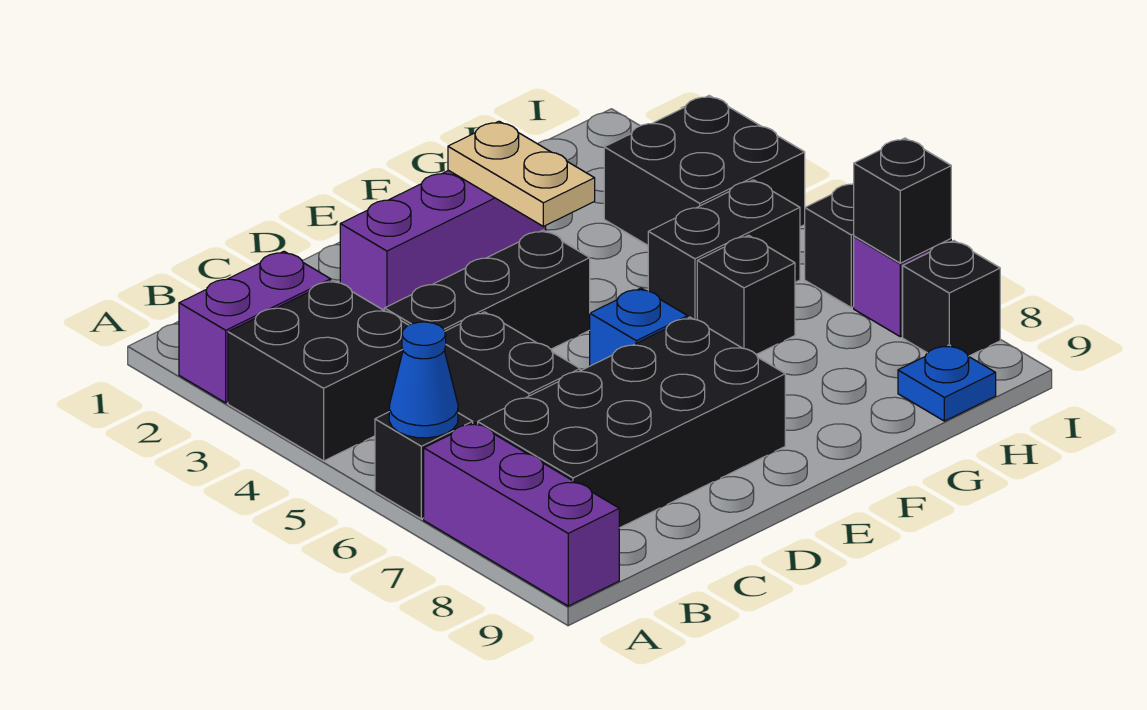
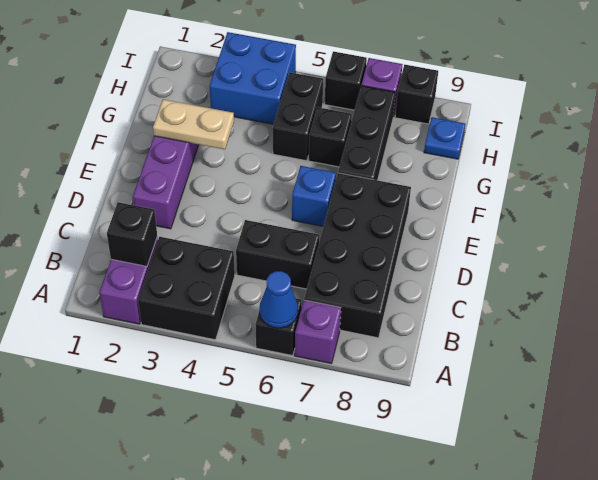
purple brick A7:A9 level 1 -> purple brick A7 level 1
black brick C4:E4 level 1 -> black brick F7:H7 level 1
black brick H3:I4 level 1 -> blue brick H3:I4 level 1
black brick I7 level 2 -> black brick B2 level 2

